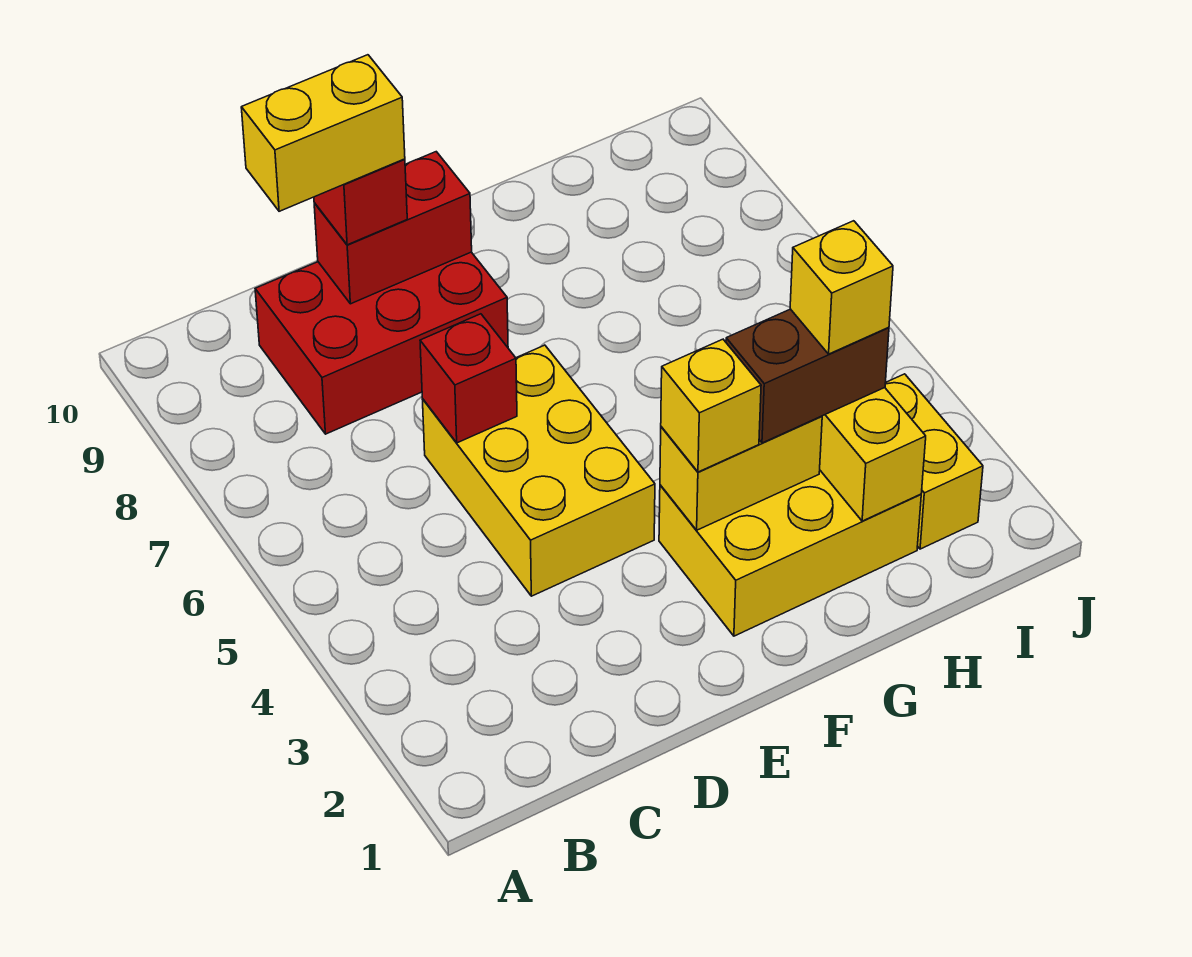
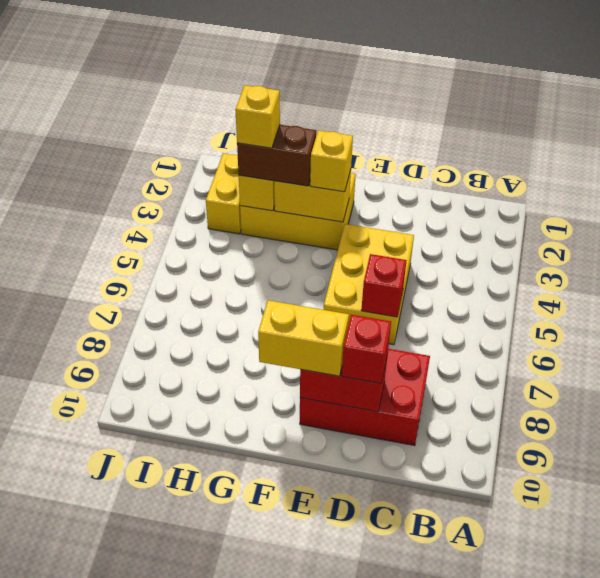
yellow brick C9:D9 level 4 -> yellow brick E9:F9 level 3

